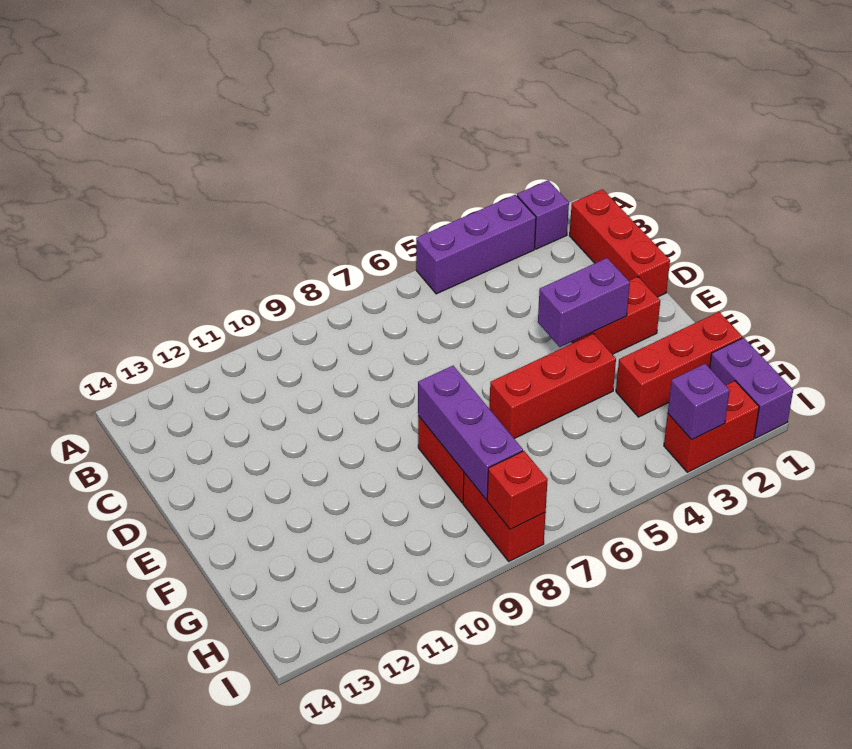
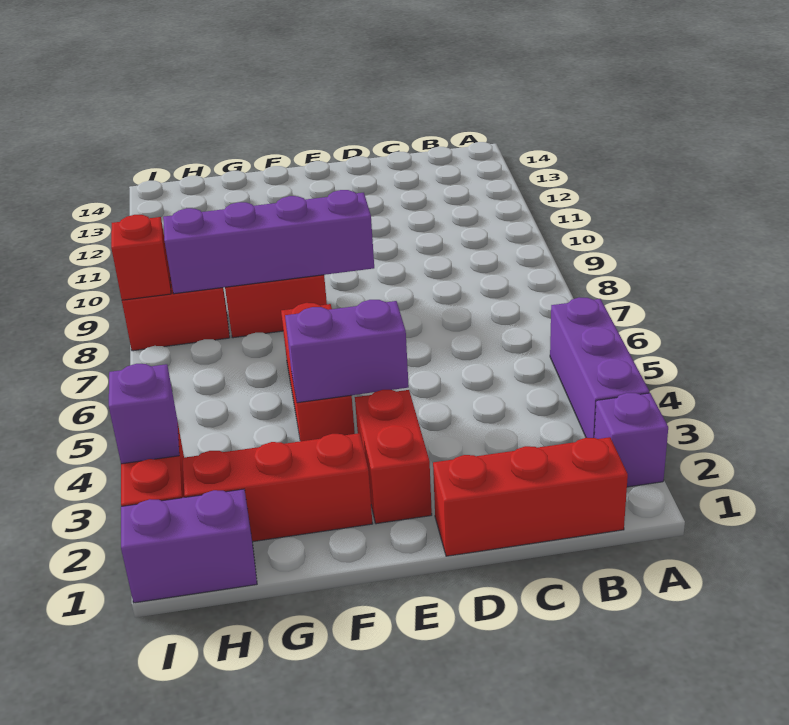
purple brick E3:E4 level 2 -> purple brick E4:F4 level 2
purple brick F8:H8 level 2 -> purple brick E8:H8 level 2
red brick G1:G3 level 1 -> red brick F2:H2 level 1

